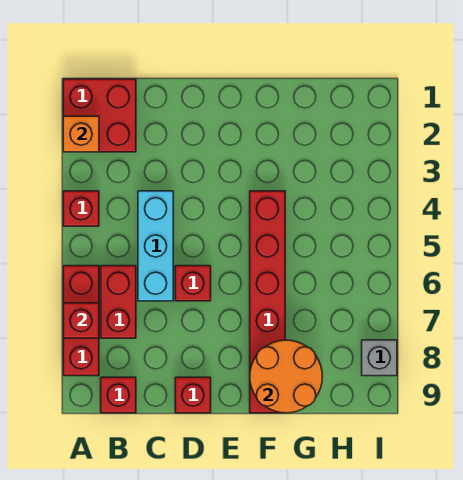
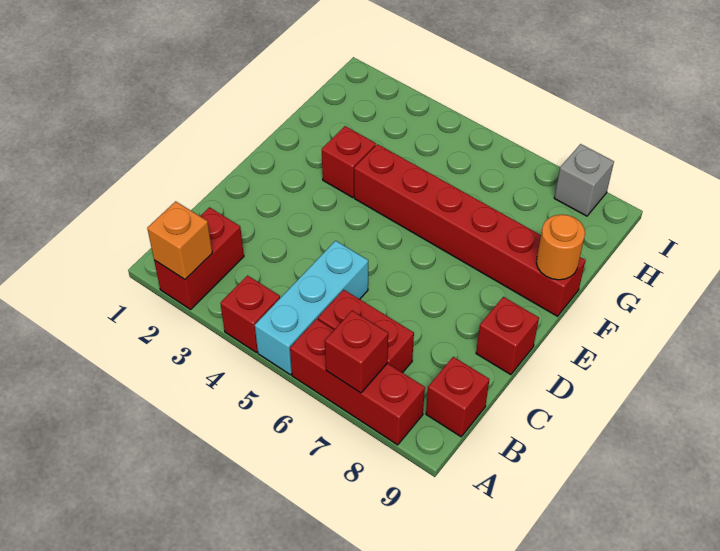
red brick A1:B2 level 1 -> red brick A2:B2 level 1
cyan brick C4:C6 level 1 -> cyan brick A5:C5 level 1
red brick D6 level 1 -> red brick F3 level 1
orange round brick F8:G9 level 2 -> orange round brick F9 level 2

